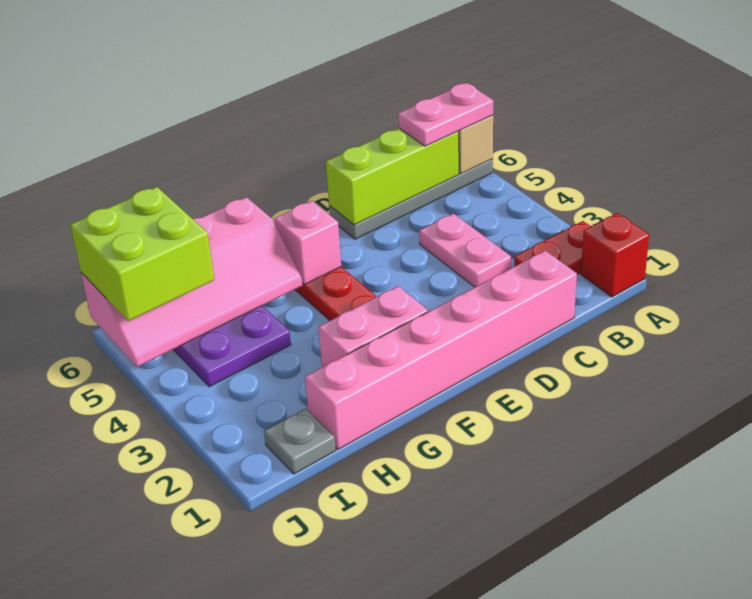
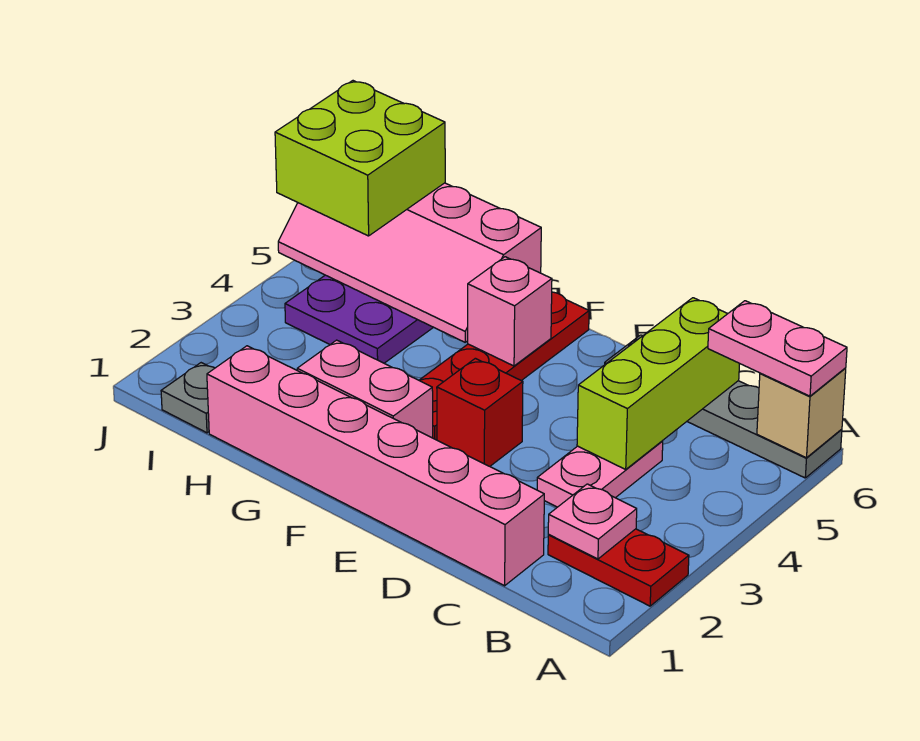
red brick A1 level 1 -> red brick E3 level 1
none -> pink plate B2 level 2
lime brick B6:D6 level 2 -> lime brick C4:C6 level 2

